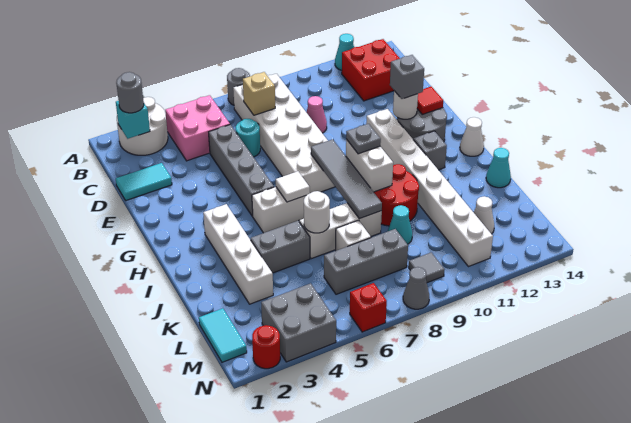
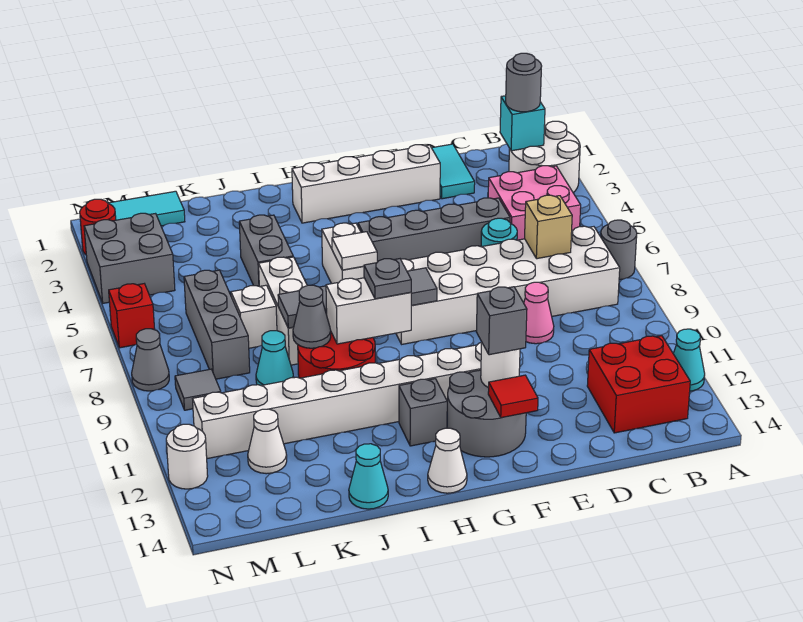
white brick H3:K3 level 1 -> white brick E2:H2 level 1
white round brick J6 level 2 -> white round brick N12 level 1
none -> grey cone J9 level 2

